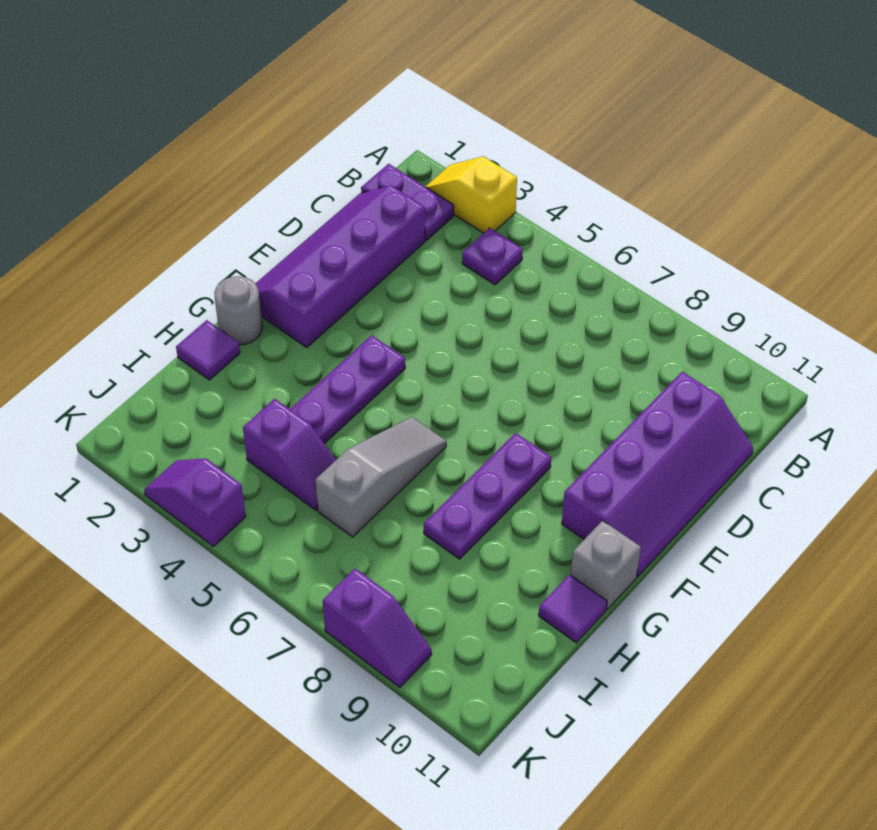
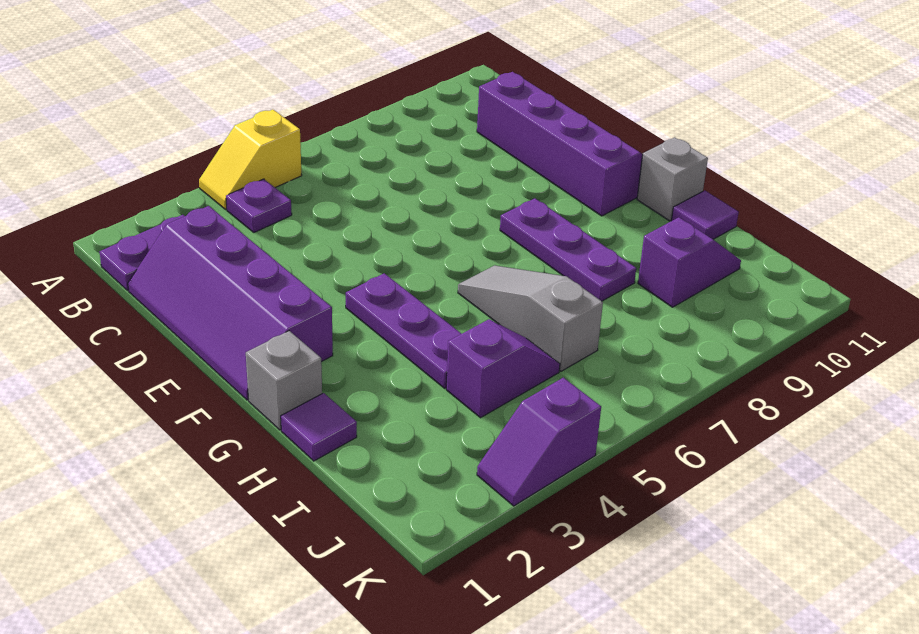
yellow slope A2:A3 level 1 top 3 -> yellow slope A4:A5 level 1 top 5
grey round brick G1 level 1 -> grey brick G1 level 1
purple slope K8:K9 level 1 top 8 -> purple slope I9:I10 level 1 top 9

